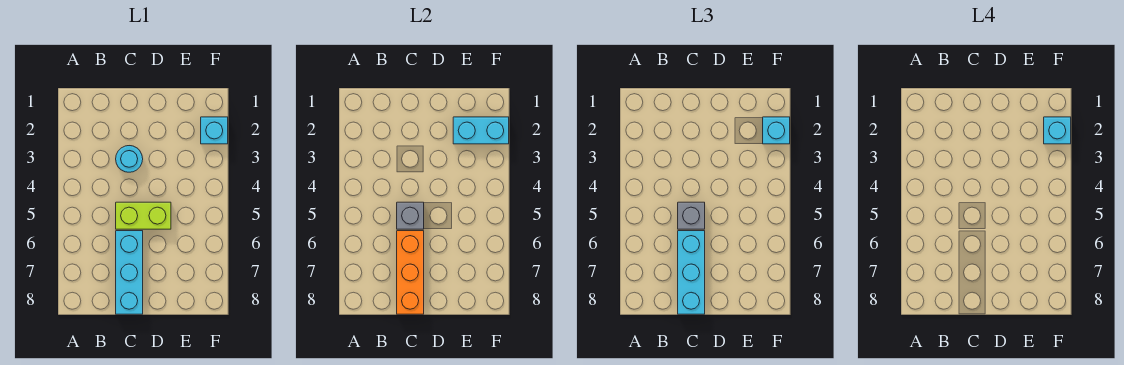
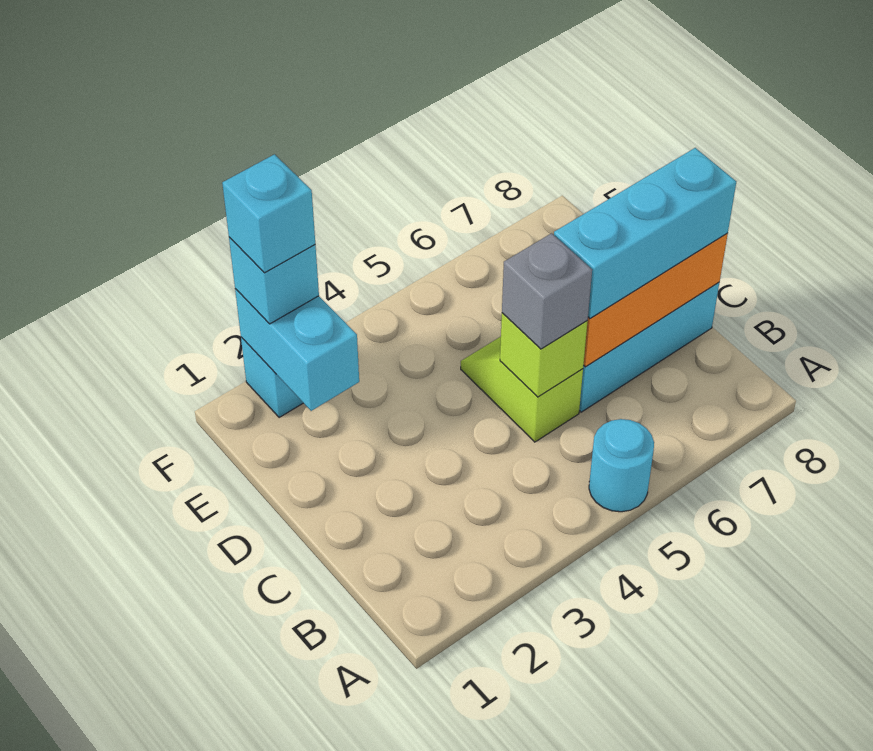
cyan round brick C3 level 1 -> cyan round brick A5 level 1
lime brick C5:D5 level 1 -> lime slope C5:D5 level 1 top C
grey brick C5 level 2 -> lime brick C5 level 2

